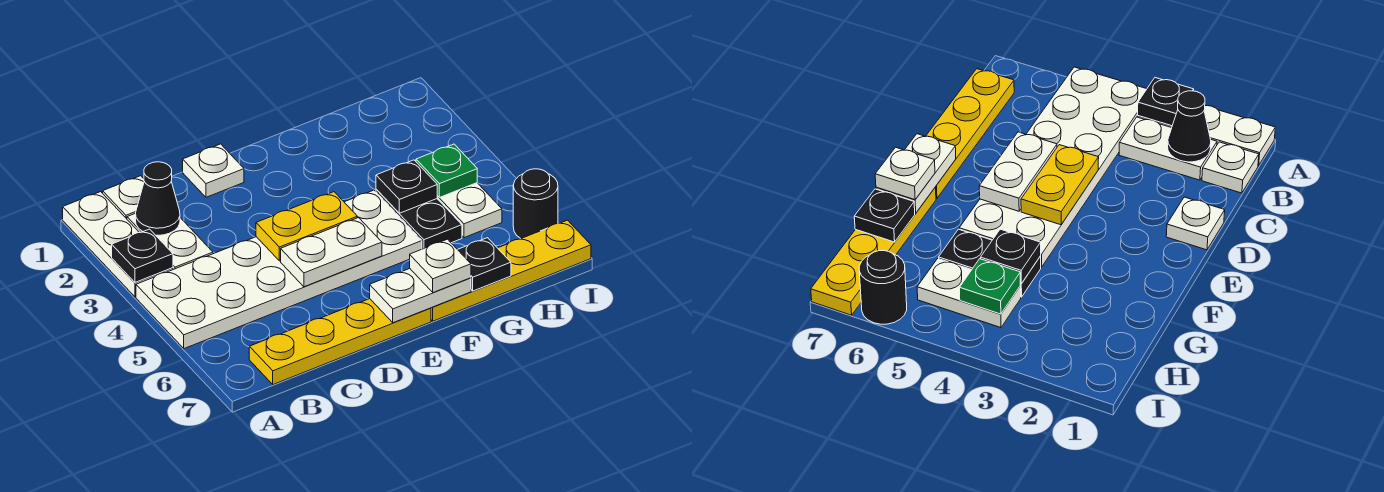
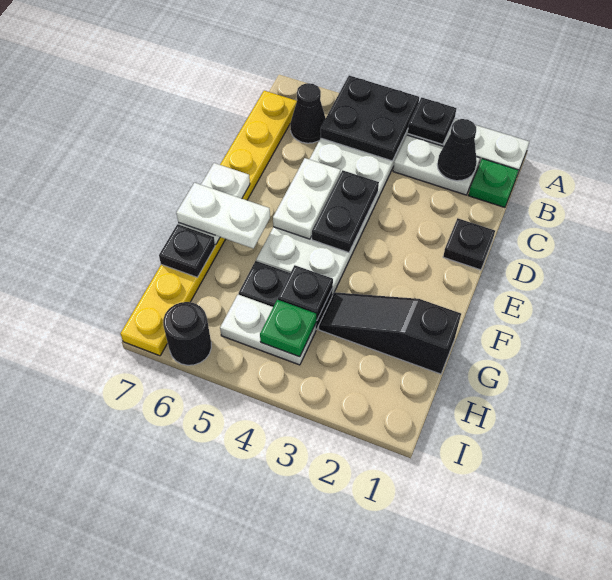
none -> black plate A4:B5 level 2
white plate B1 level 1 -> green plate B1 level 1
none -> black cone B6 level 1
white plate D1 level 1 -> black plate D1 level 1
yellow plate D4:E4 level 2 -> black plate D4:E4 level 2
white plate F7 level 3 -> white plate F6:F7 level 3
none -> black slope G1:G3 level 1 top 1

